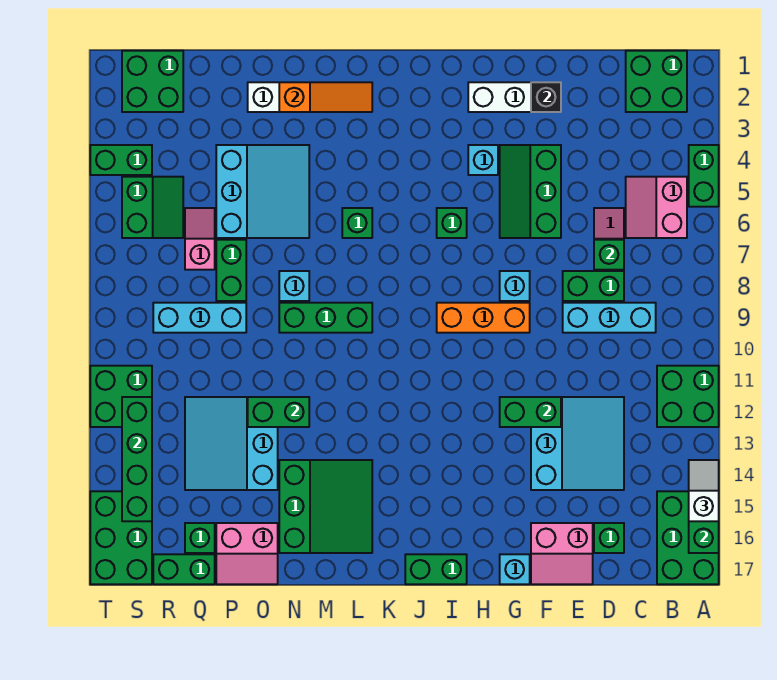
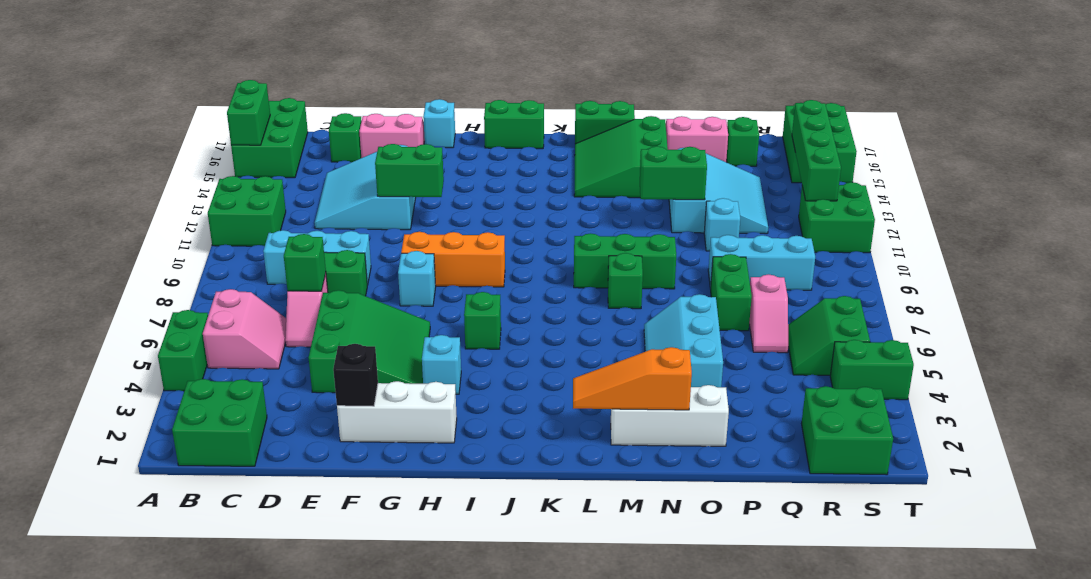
white slope A14:A15 level 3 top 15 -> none
green slope F4:G6 level 1 top F -> green slope E4:G6 level 1 top E
green brick L6 level 1 -> green brick M8 level 1
cyan slope N4:P6 level 1 top P -> cyan slope N4:O6 level 1 top O
cyan brick N8 level 1 -> cyan brick P11 level 1
green brick Q17:R17 level 1 -> green brick L17:M17 level 1

